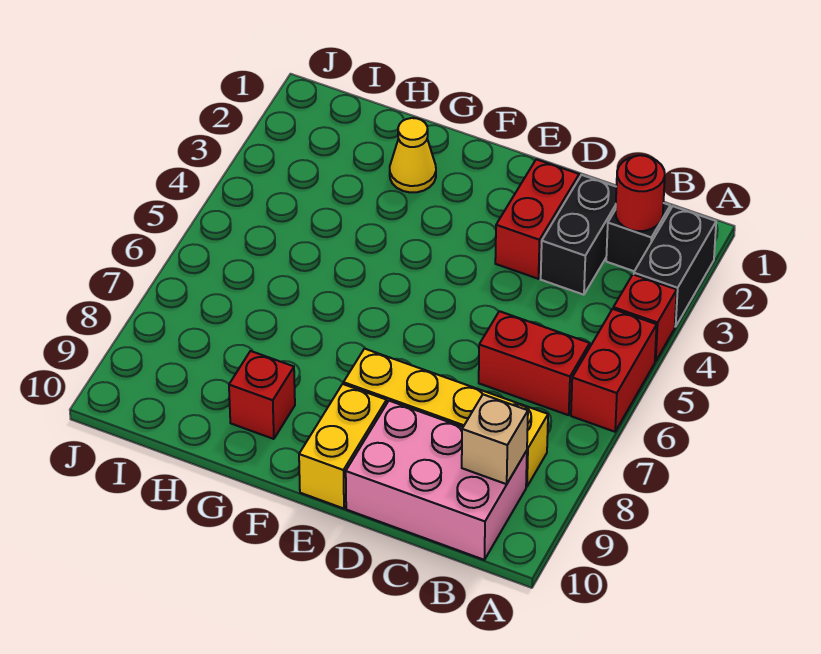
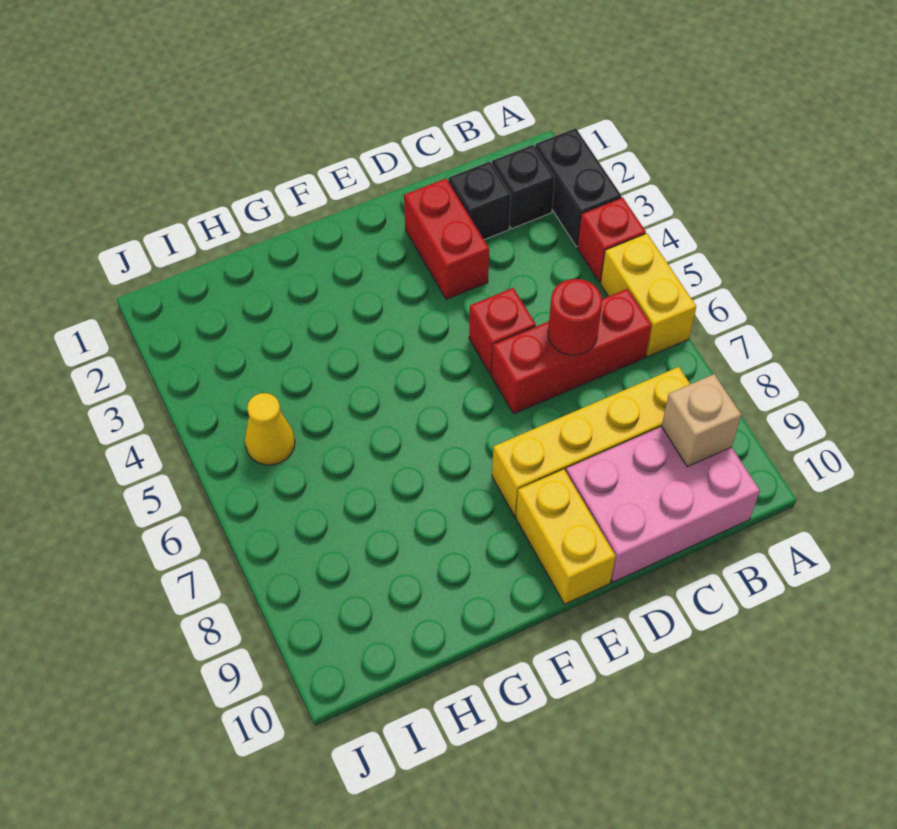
red brick A5:A6 level 1 -> yellow brick A5:A6 level 1
red round brick B2 level 2 -> red round brick C6 level 2
red brick B6:C6 level 1 -> red brick B6:D6 level 1
black brick C2:C3 level 1 -> black brick C2 level 1
yellow cone G2 level 1 -> yellow cone I5 level 1
red brick G9 level 1 -> red brick D5 level 1

